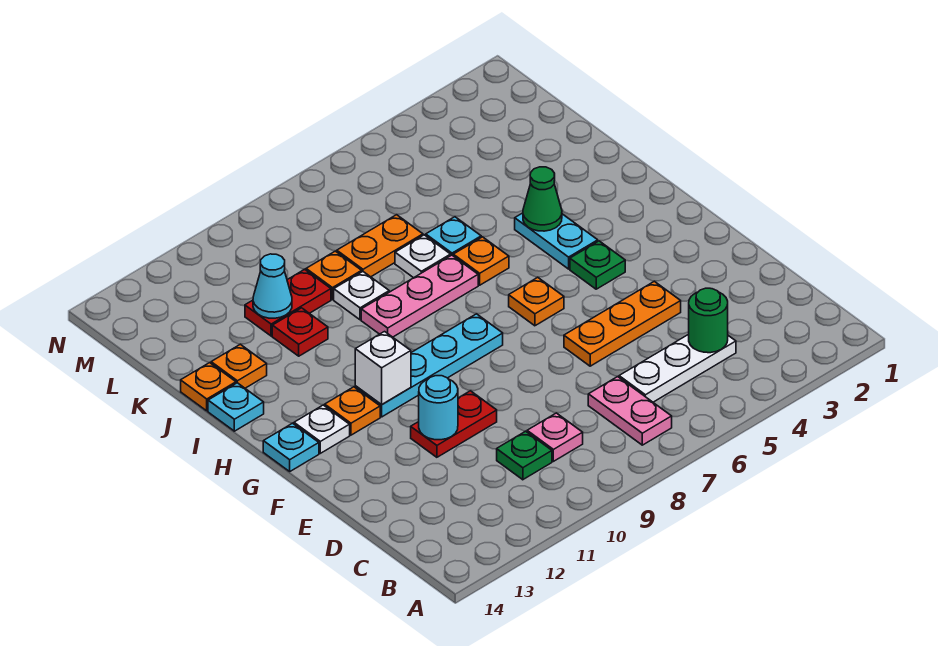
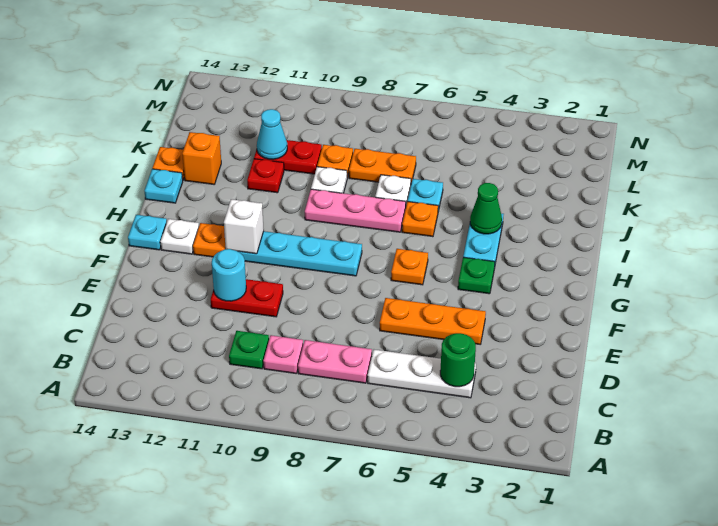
pink plate B7:C7 level 1 -> pink plate C7:C8 level 1
orange plate J13 level 1 -> orange brick J13 level 1

